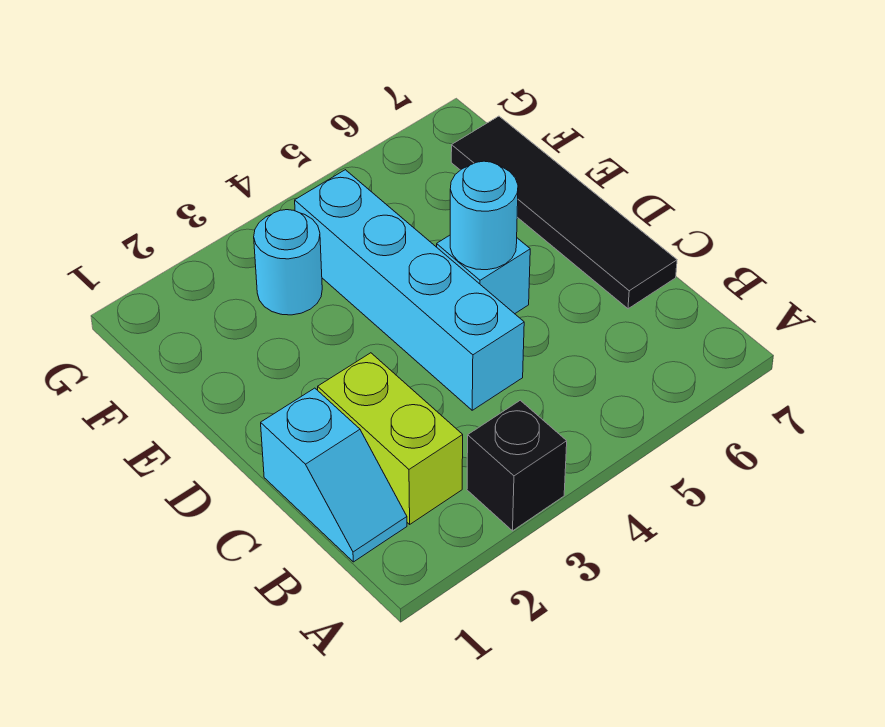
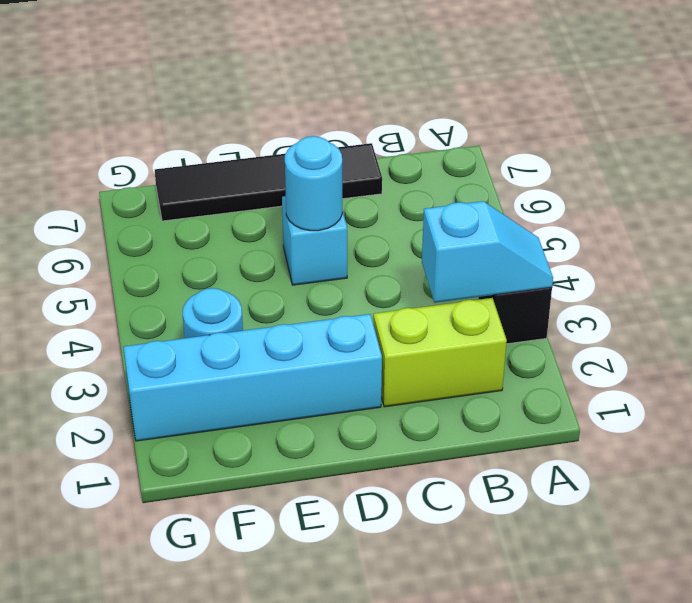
cyan slope B1:C1 level 1 top C -> cyan slope A3:B3 level 2 top B
cyan brick C4:F4 level 1 -> cyan brick D2:G2 level 1

